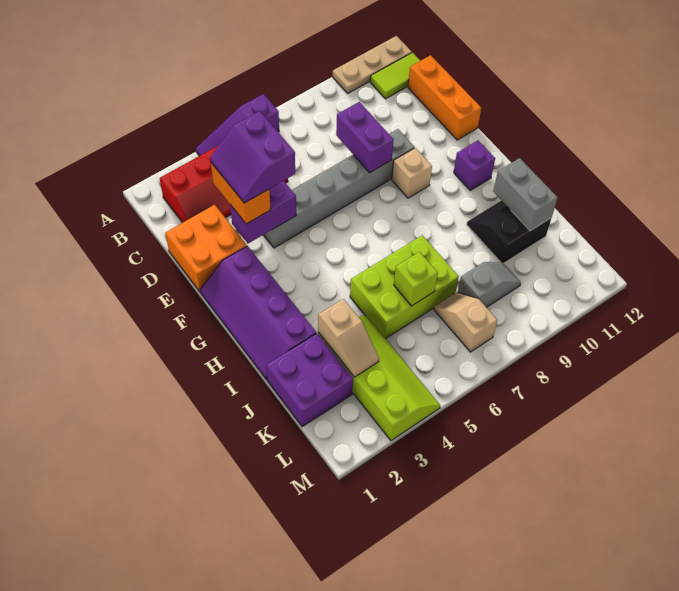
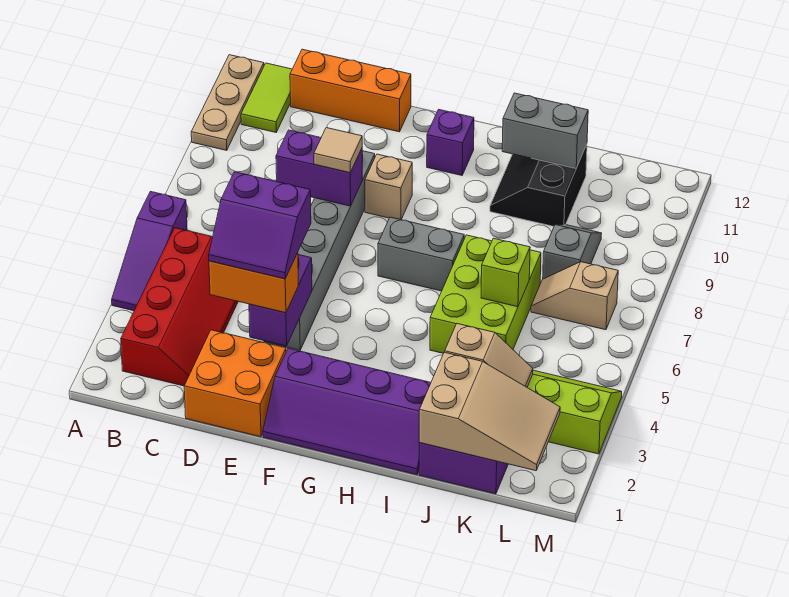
none -> tan tile E8 level 3
none -> grey brick G7:H7 level 1
none -> tan slope J1:L2 level 2 top J

